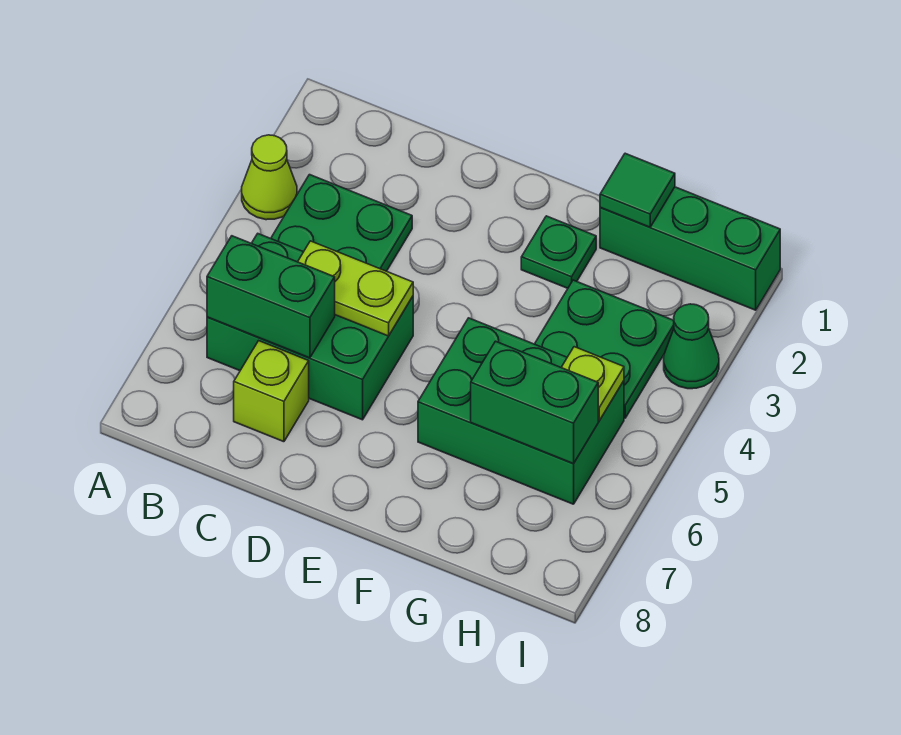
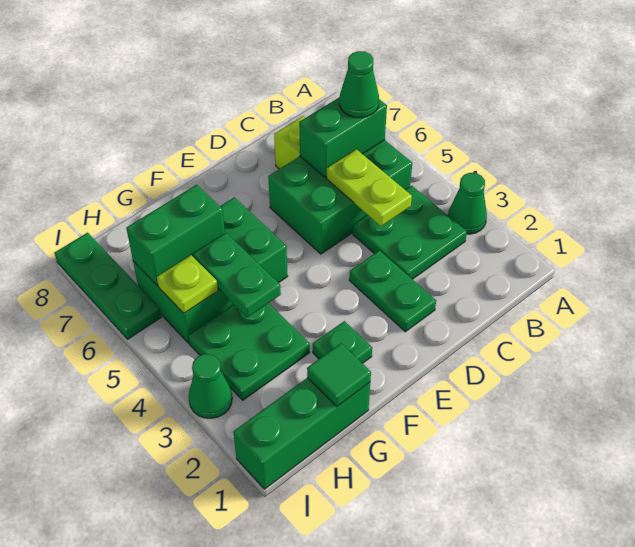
lime cone A3 level 1 -> green cone A3 level 1
none -> green cone B6 level 3
lime plate C5:D5 level 2 -> lime plate C4:C5 level 2
none -> green plate D2:D3 level 1
none -> green plate G4:G5 level 2
none -> green plate I6:I8 level 1

